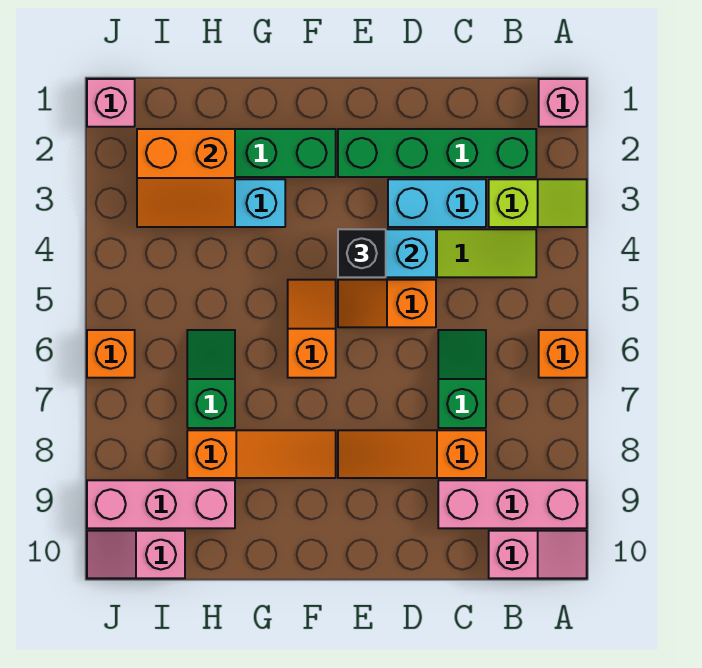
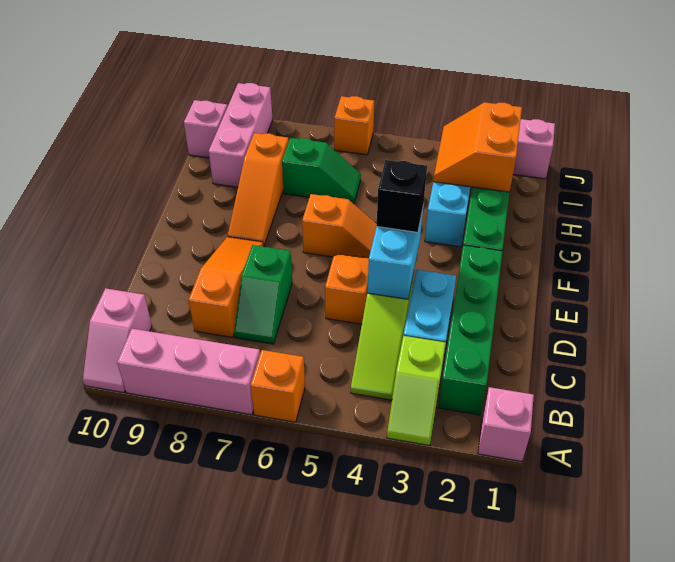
pink brick A9:C9 level 1 -> pink brick A7:A9 level 1
green slope C6:C7 level 1 top 7 -> green slope C7:D7 level 1 top D

